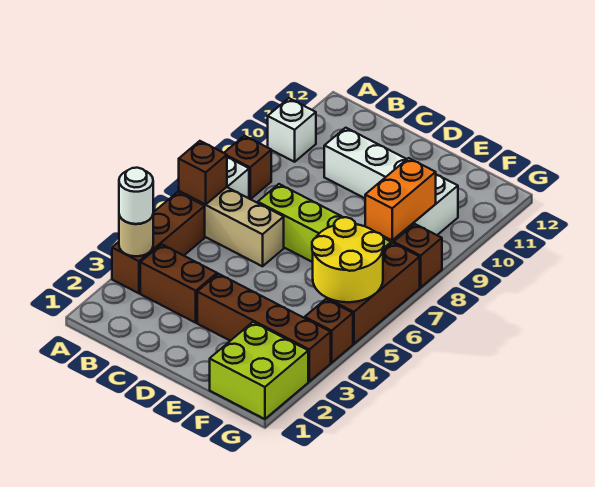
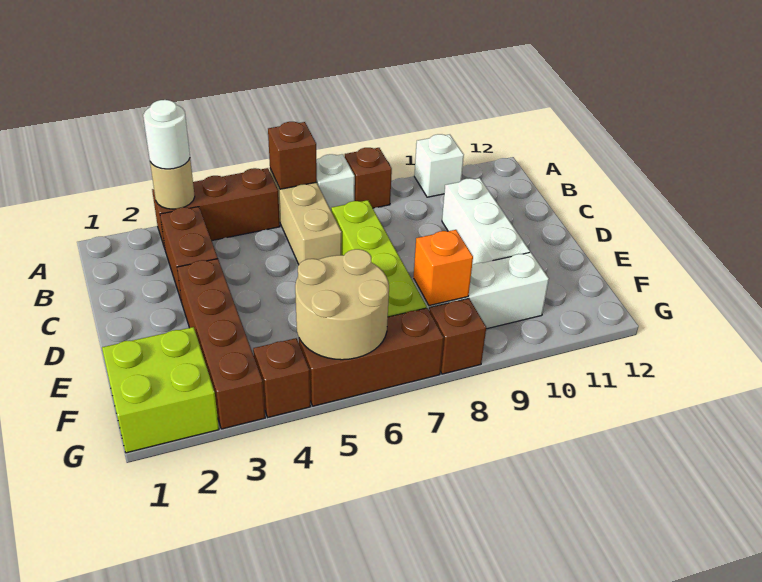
yellow round brick F5:G6 level 2 -> tan round brick F5:G6 level 2
orange brick F8:F9 level 2 -> orange brick F8 level 2

